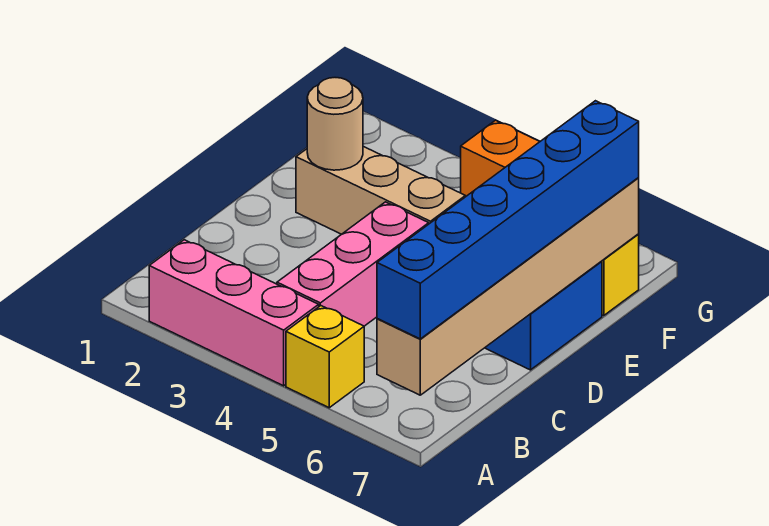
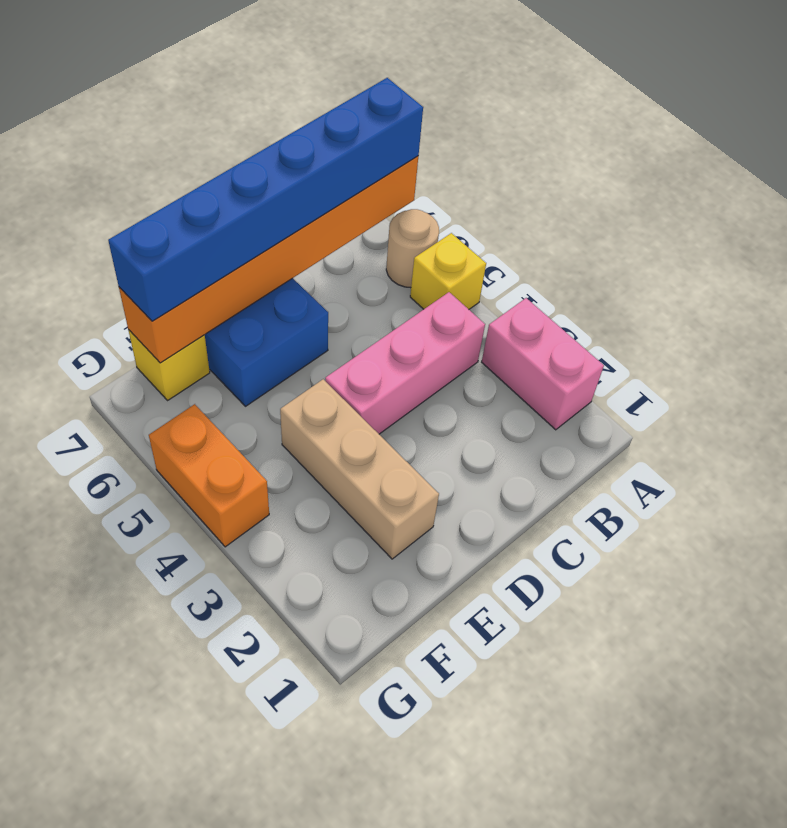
pink brick A2:A4 level 1 -> pink brick A2:A3 level 1
tan brick A7:F7 level 2 -> orange brick A7:F7 level 2
tan round brick E2 level 2 -> tan round brick A6 level 1

